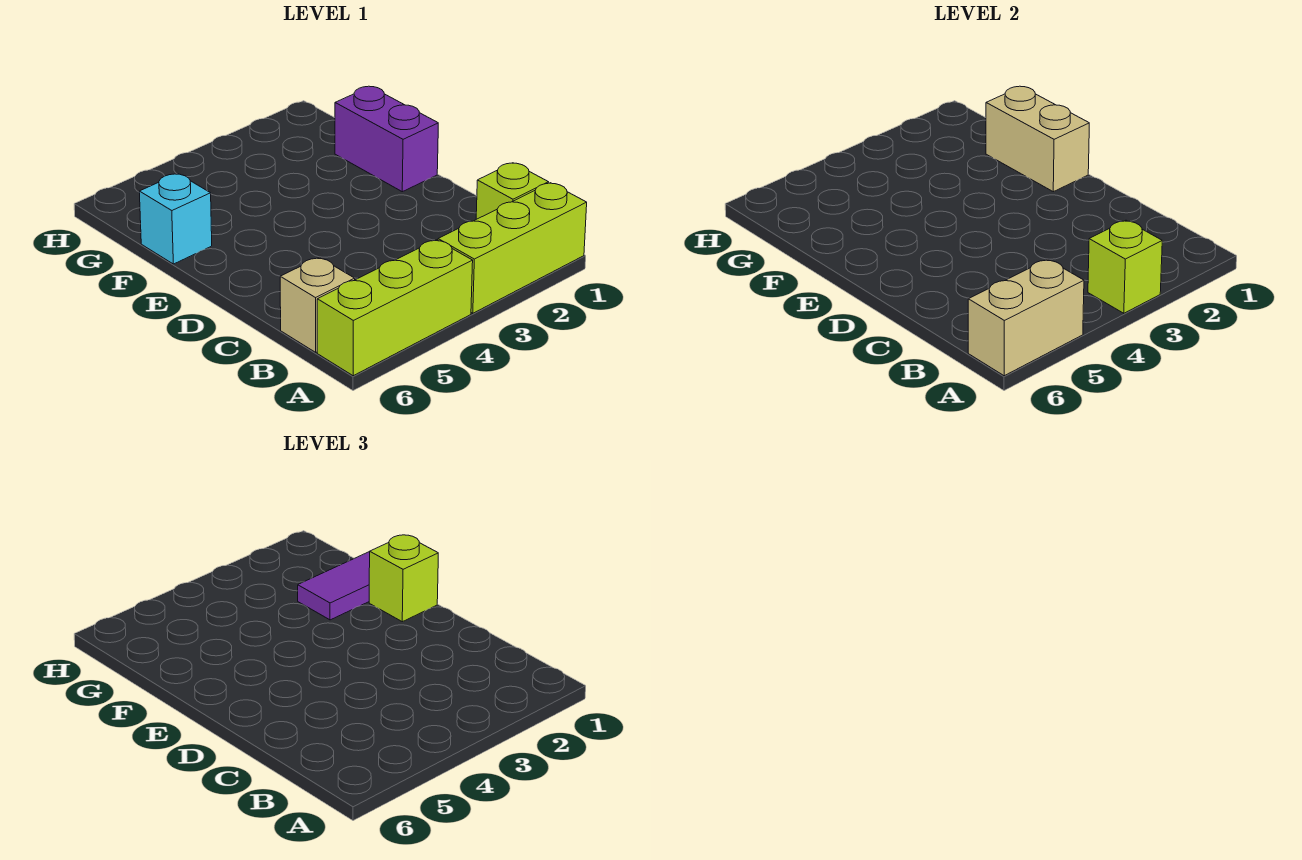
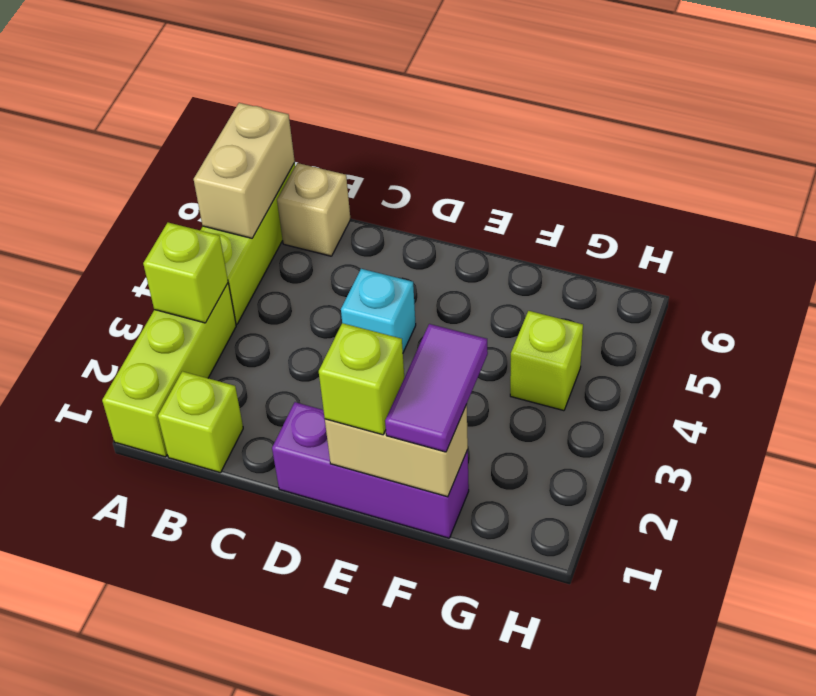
purple brick E1:F1 level 1 -> purple brick D1:F1 level 1
cyan brick F6 level 1 -> cyan brick D4 level 1
none -> lime brick G4 level 1

